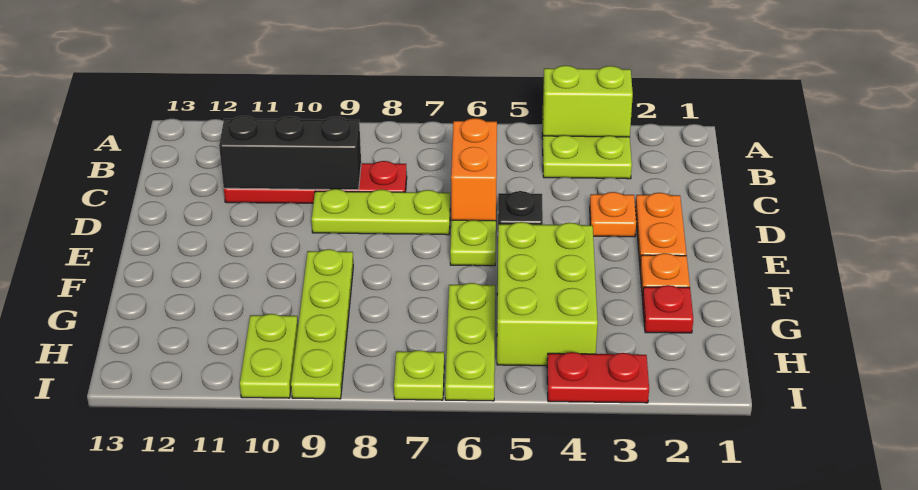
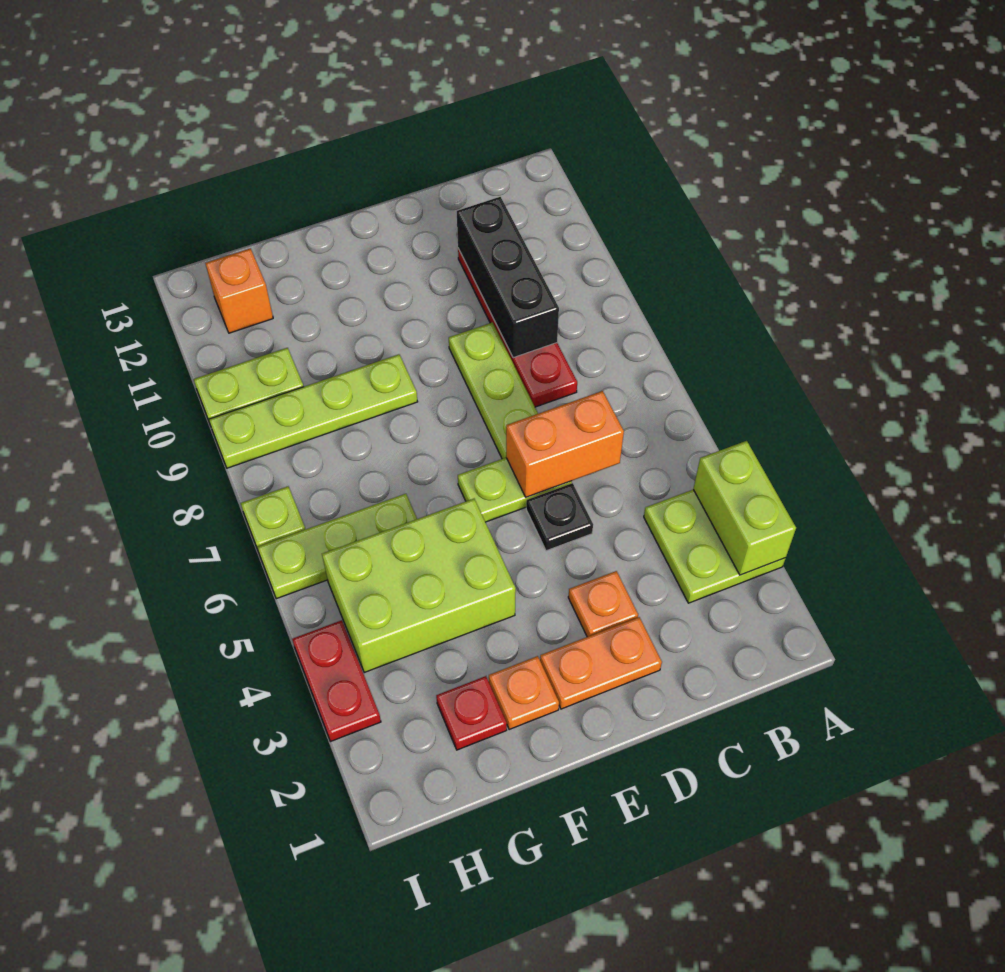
none -> orange brick H12 level 1

